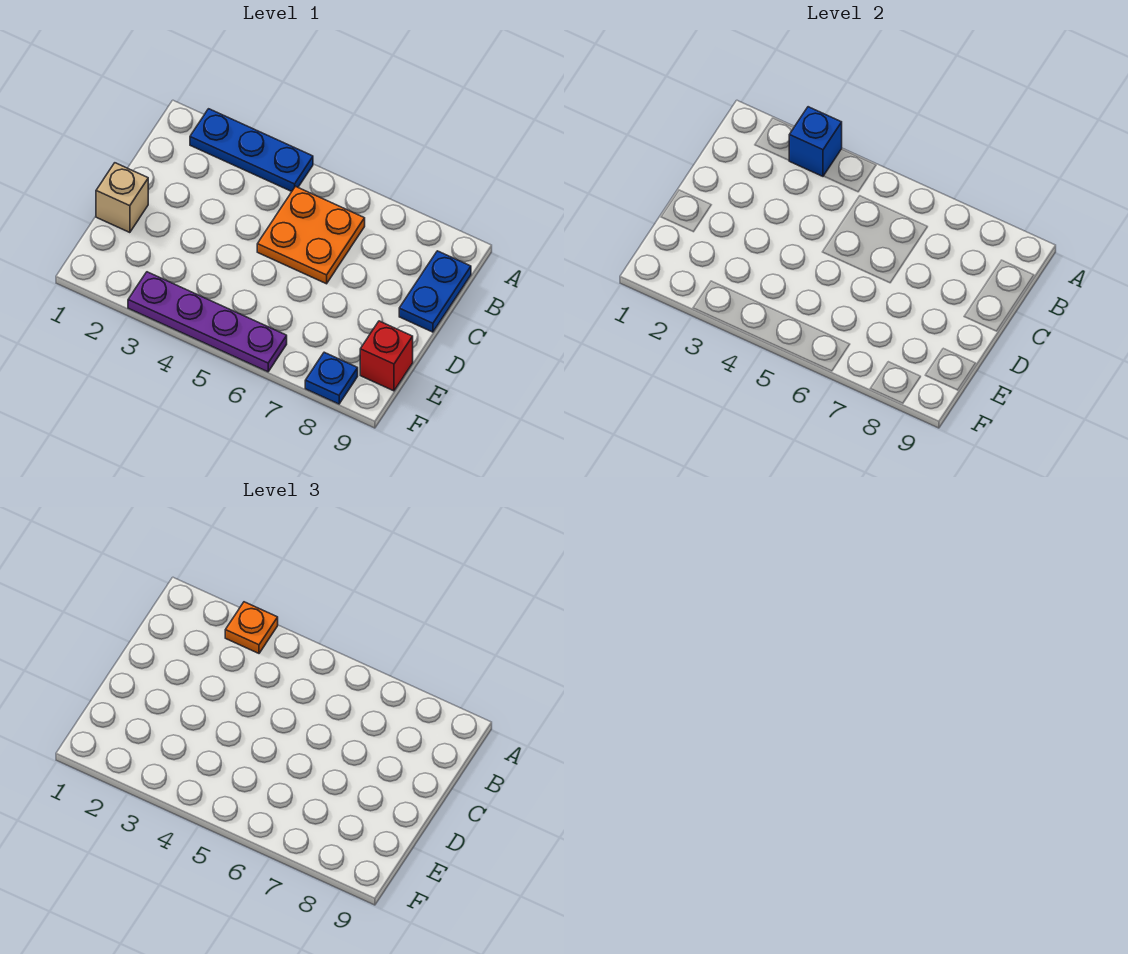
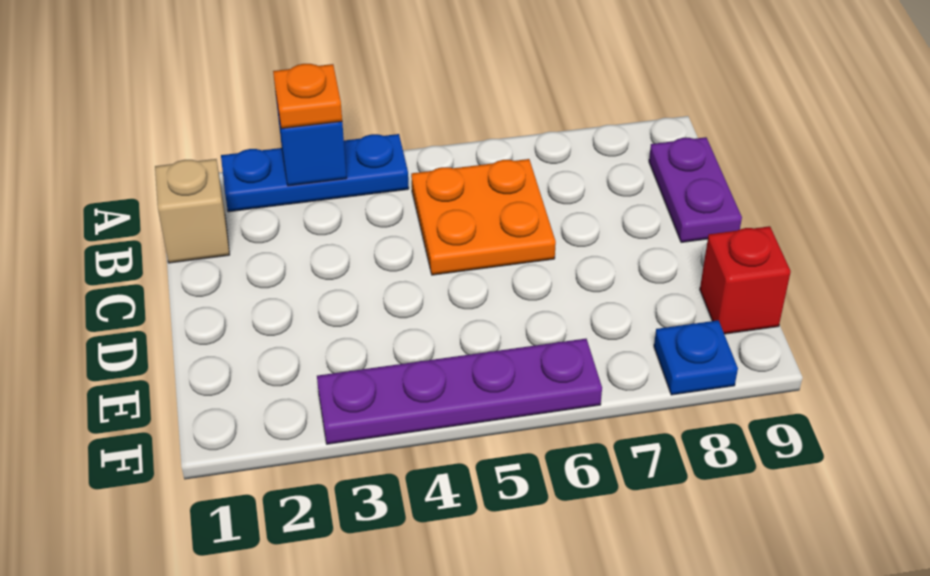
blue plate B9:C9 level 1 -> purple plate B9:C9 level 1
tan brick D1 level 1 -> tan brick B1 level 1

